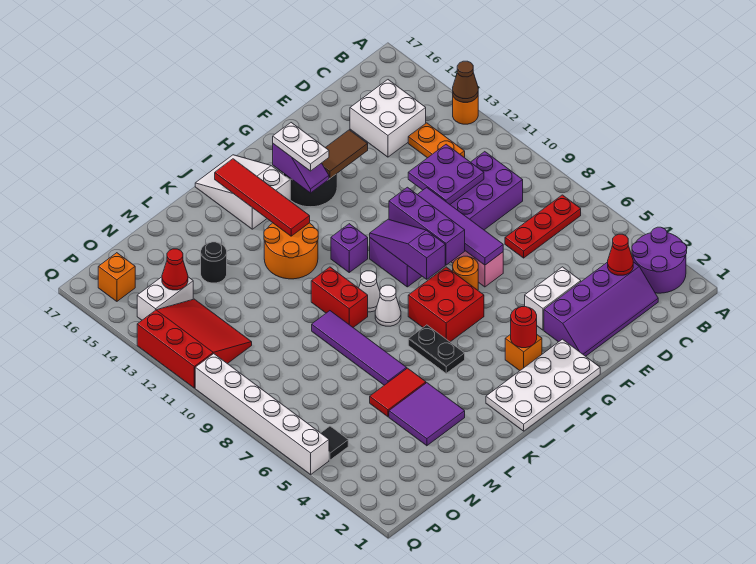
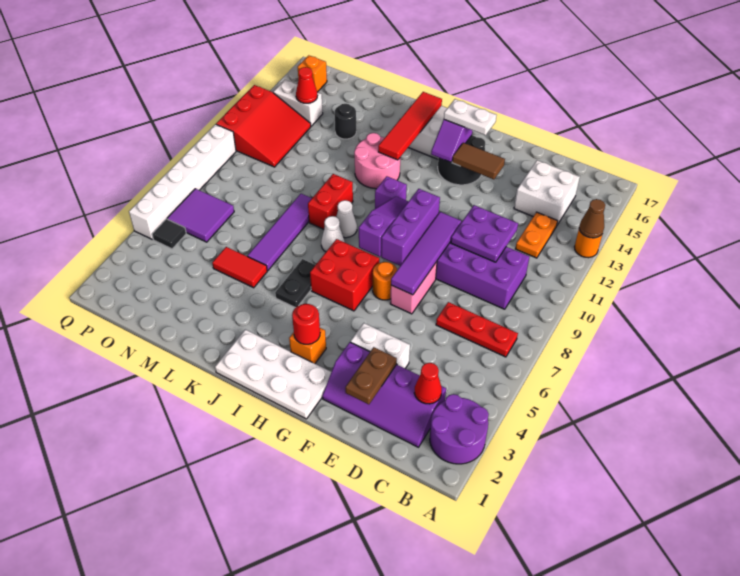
none -> brown plate E2:E3 level 2
white plate H14:H15 level 3 -> white plate G15:H15 level 3
orange round brick J12:K13 level 1 -> pink round brick J12:K13 level 1
purple tile L3:M4 level 1 -> purple tile O6:P7 level 1

